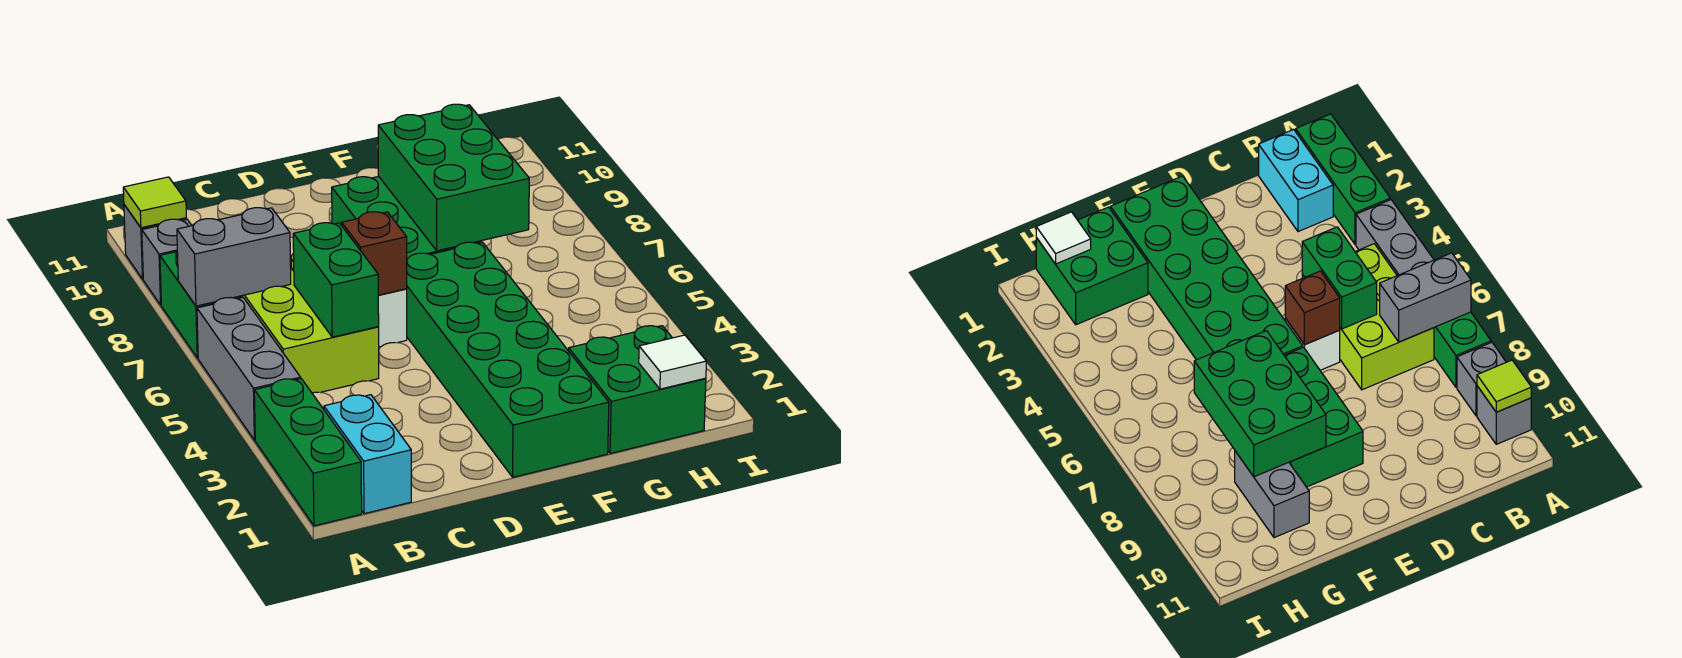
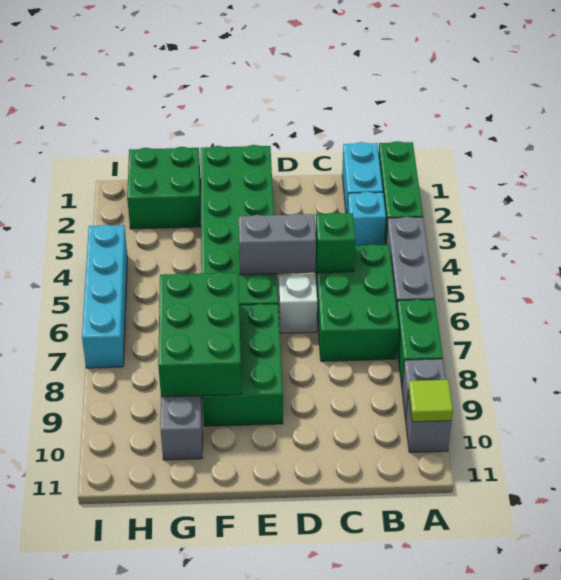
grey brick A7:B7 level 2 -> grey brick D5:E5 level 2
none -> cyan brick B3 level 1
lime brick B5:C7 level 1 -> green brick B5:C7 level 1
green brick C5:C6 level 2 -> green brick C5 level 2
brown brick D6 level 2 -> none
white tile H1 level 2 -> none
none -> cyan brick I4:I7 level 1

